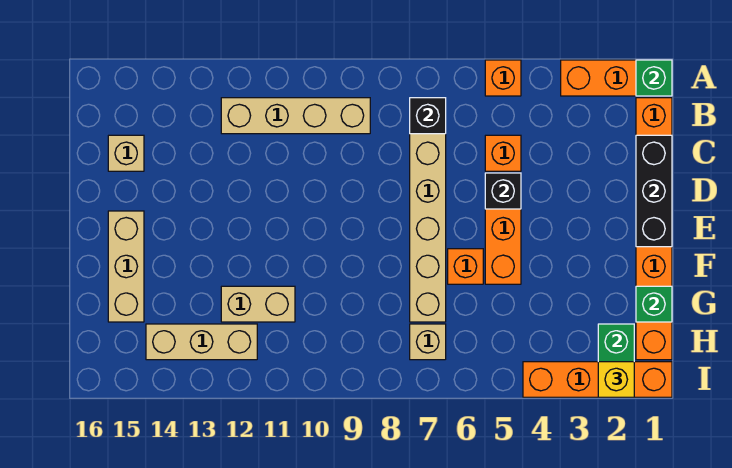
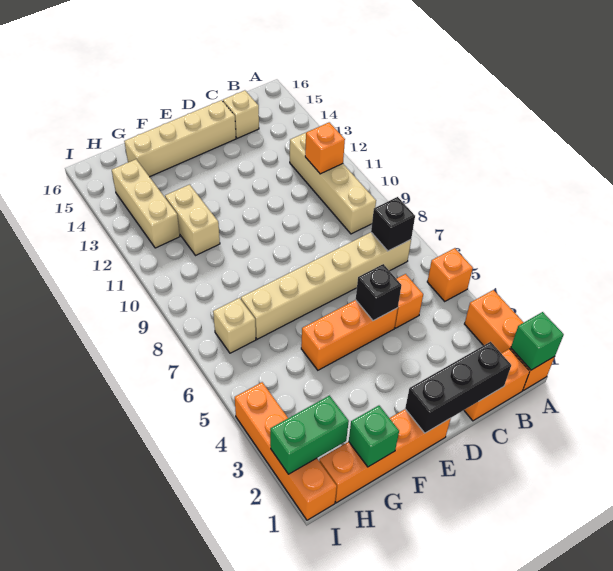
tan brick E15:G15 level 1 -> tan brick D15:G15 level 1
orange brick F6 level 1 -> orange brick B11 level 2
yellow brick I2 level 3 -> none

